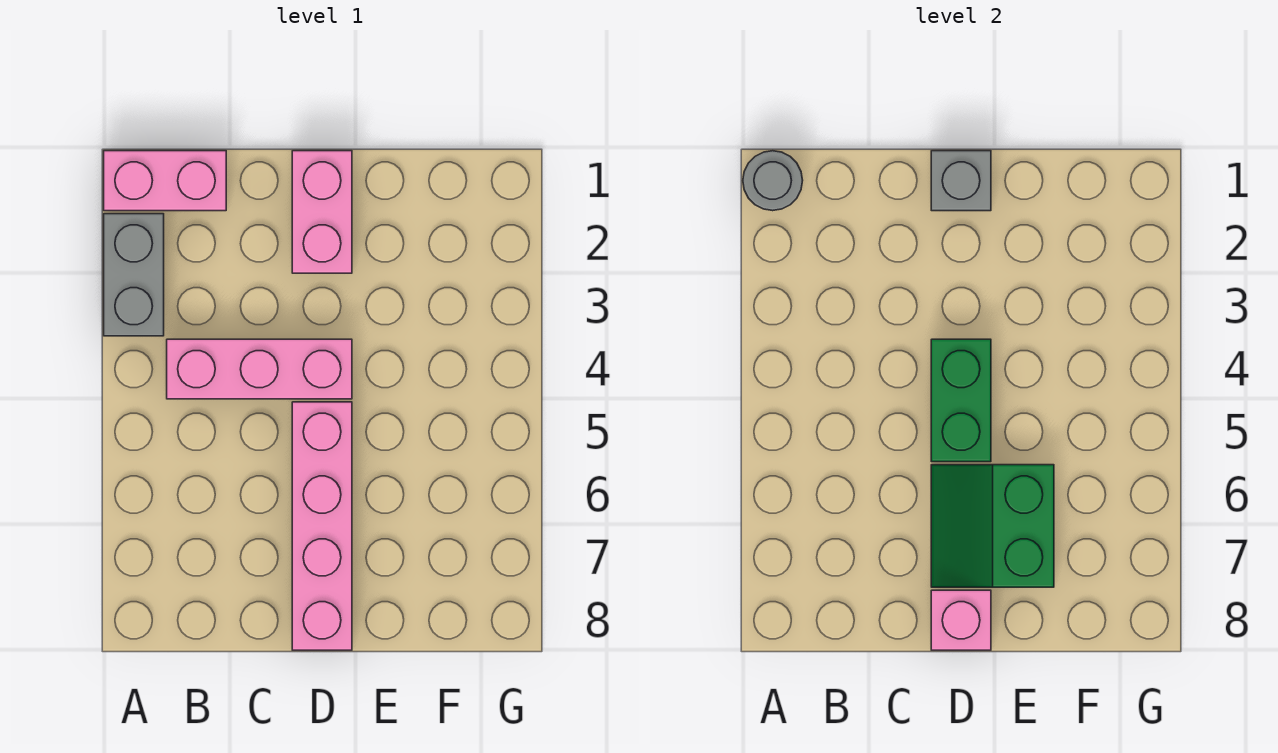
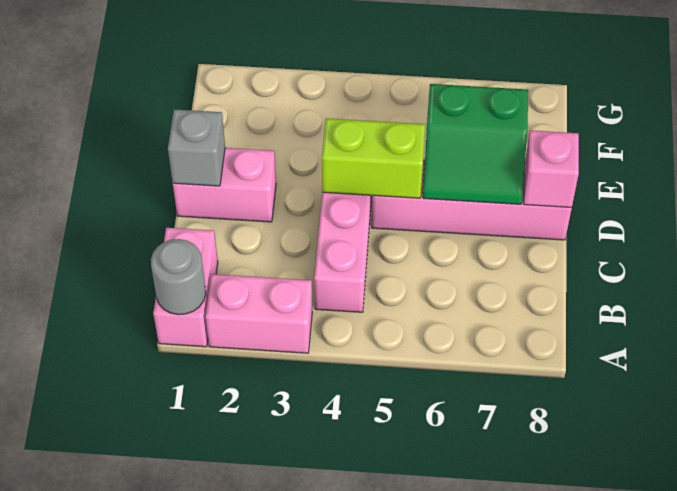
grey brick A2:A3 level 1 -> pink brick A2:A3 level 1
green brick D4:D5 level 2 -> lime brick D4:D5 level 2

